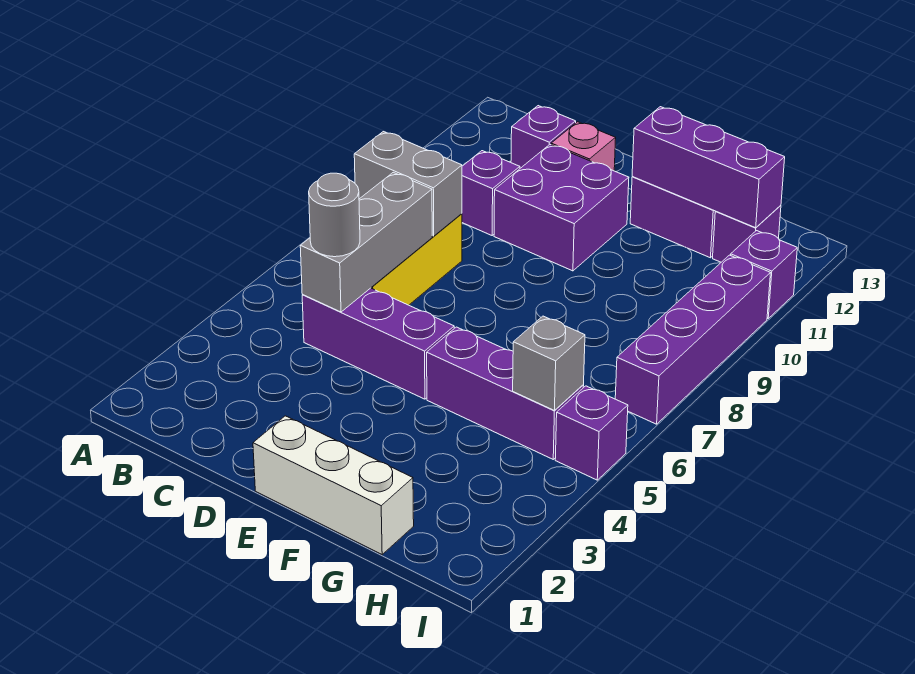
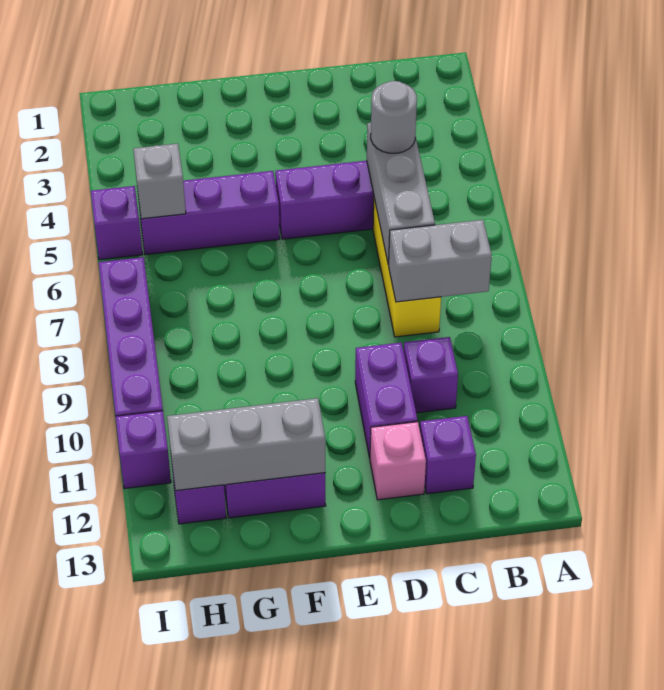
purple brick D10:E11 level 1 -> purple brick D10:D11 level 1
white brick E1:G1 level 1 -> none
purple brick F12:H12 level 2 -> grey brick F12:H12 level 2

